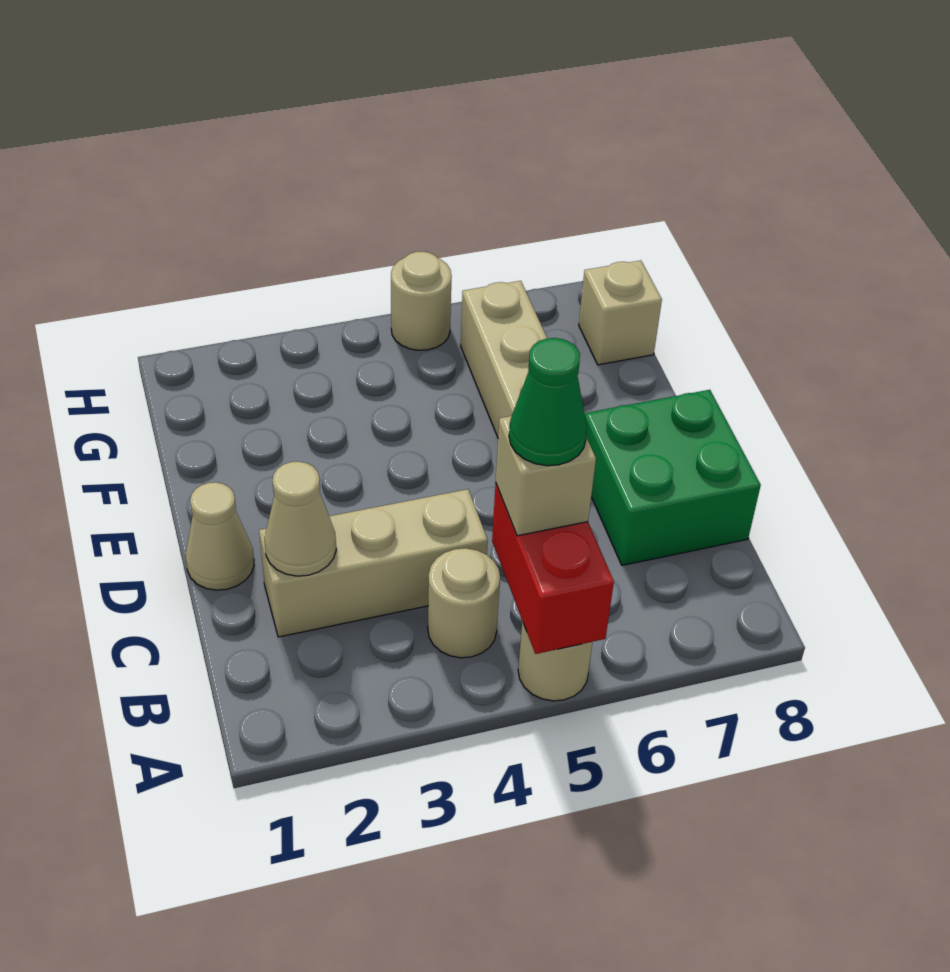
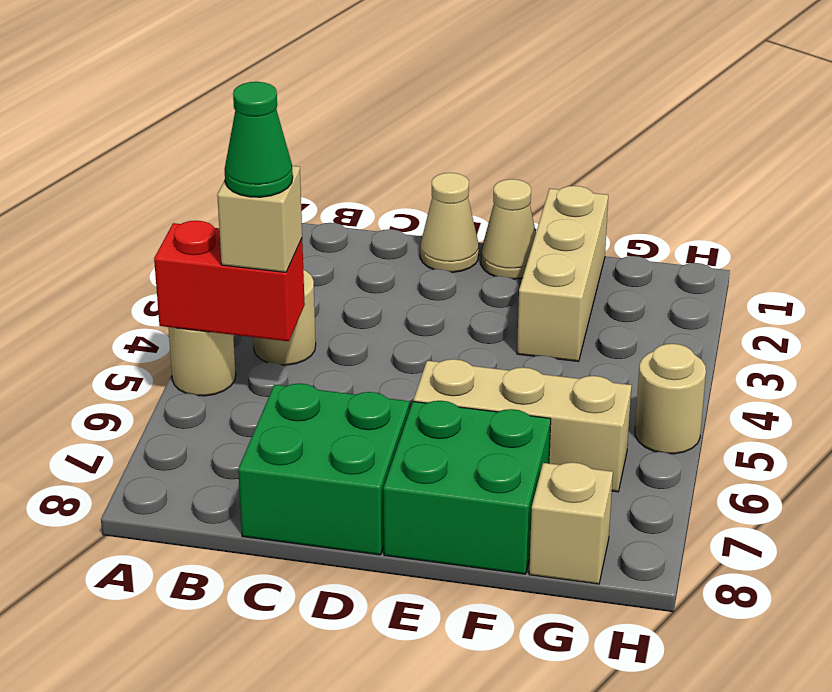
tan brick C2:C4 level 1 -> tan brick F1:F3 level 1
tan cone C2 level 2 -> tan cone E1 level 1
none -> green brick E7:F8 level 1

